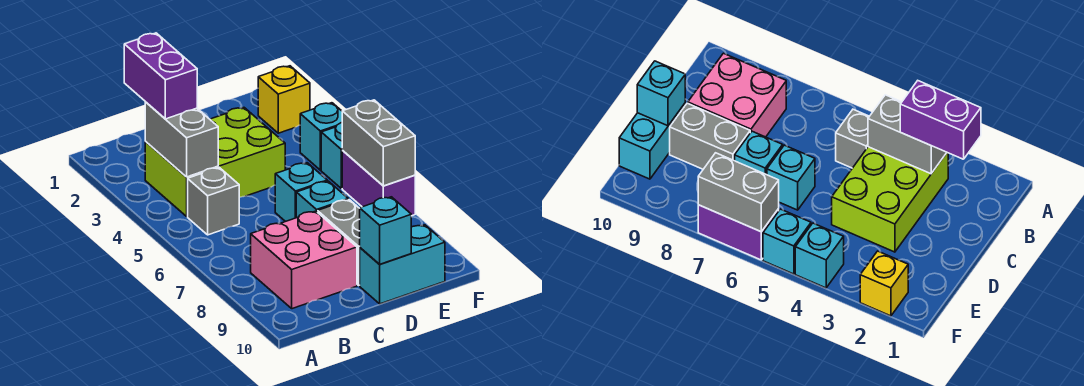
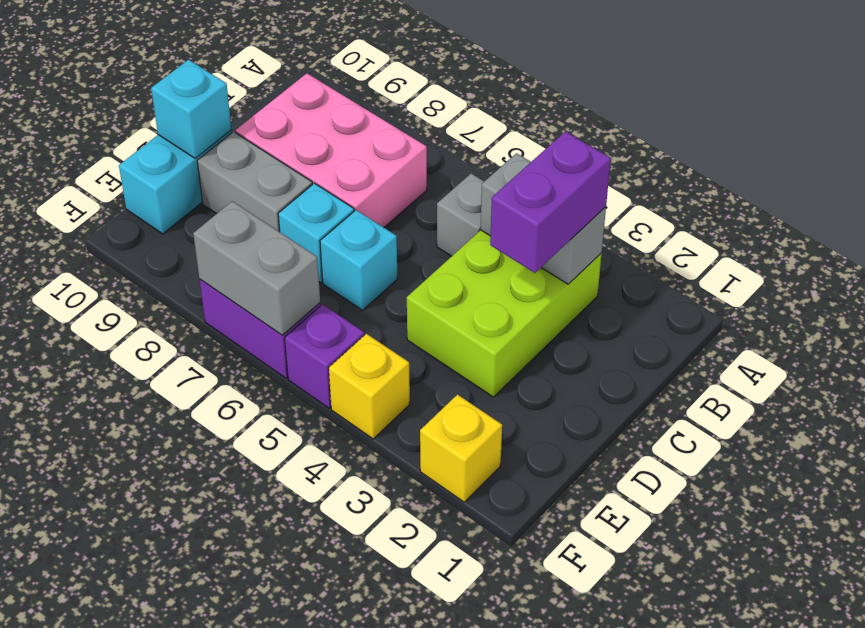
purple brick B2:B3 level 3 -> purple brick B3:C3 level 3
pink brick B8:C9 level 1 -> pink brick B7:C9 level 1
cyan brick F4 level 1 -> yellow brick F4 level 1
cyan brick F5 level 1 -> purple brick F5 level 1

